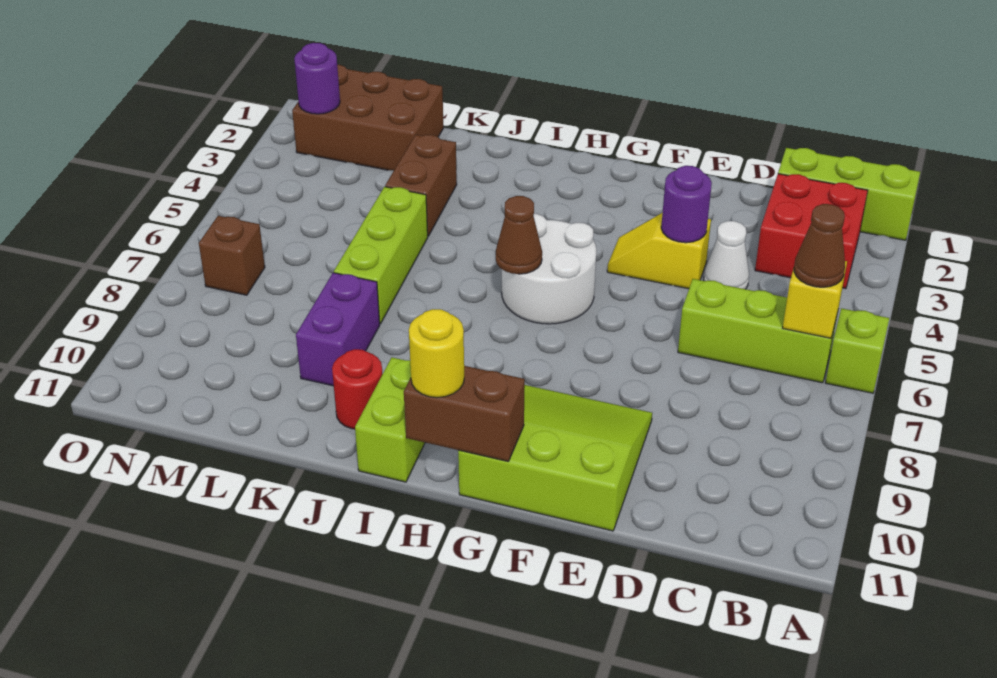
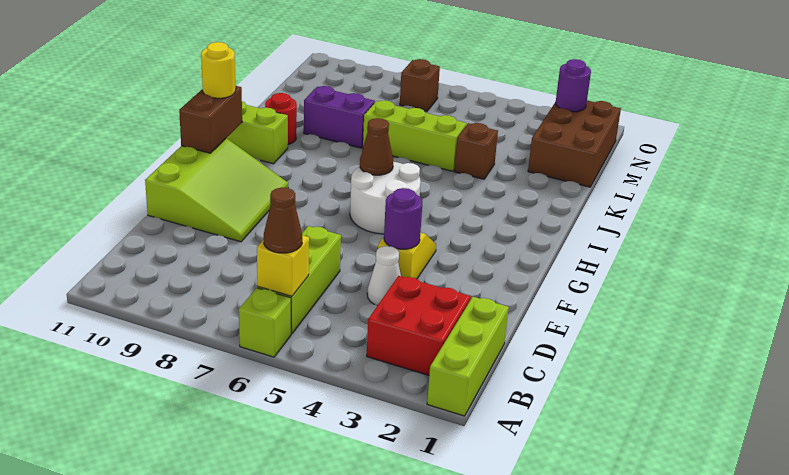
brown brick K3:K4 level 1 -> brown brick K4 level 1

